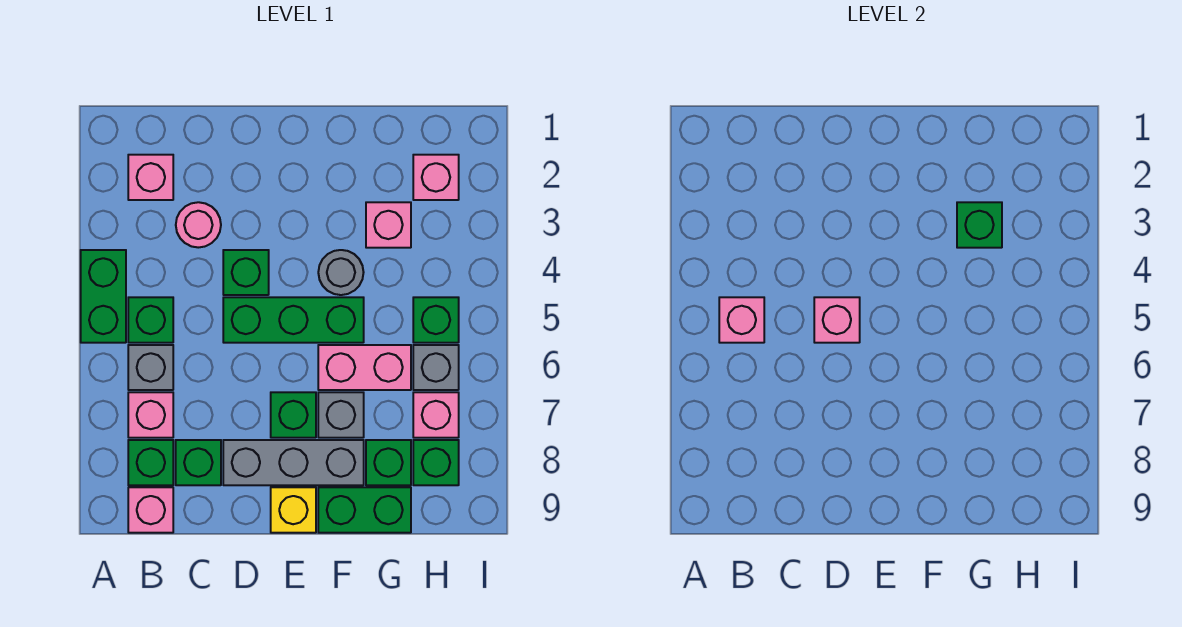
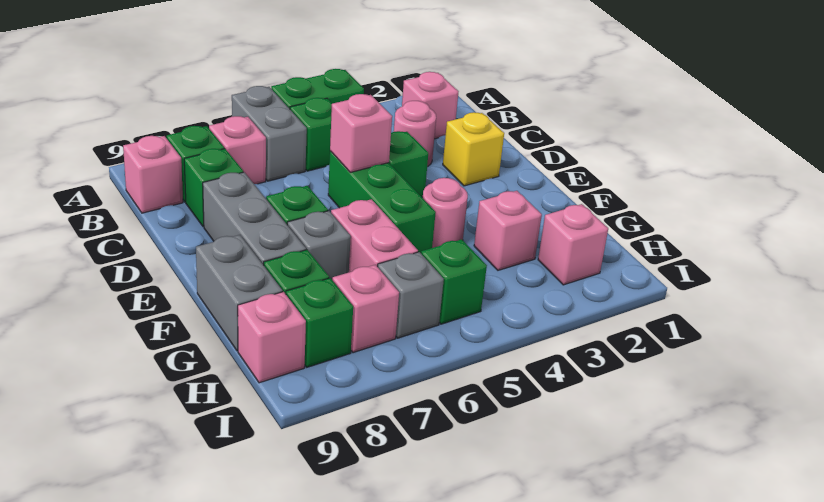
pink brick B5 level 2 -> pink brick H9 level 1
grey brick B6 level 1 -> grey brick A6:B6 level 1
yellow brick E9 level 1 -> yellow brick D2 level 1
grey round brick F4 level 1 -> pink round brick F4 level 1
green brick F9:G9 level 1 -> grey brick F9:G9 level 1
green brick G3 level 2 -> none

